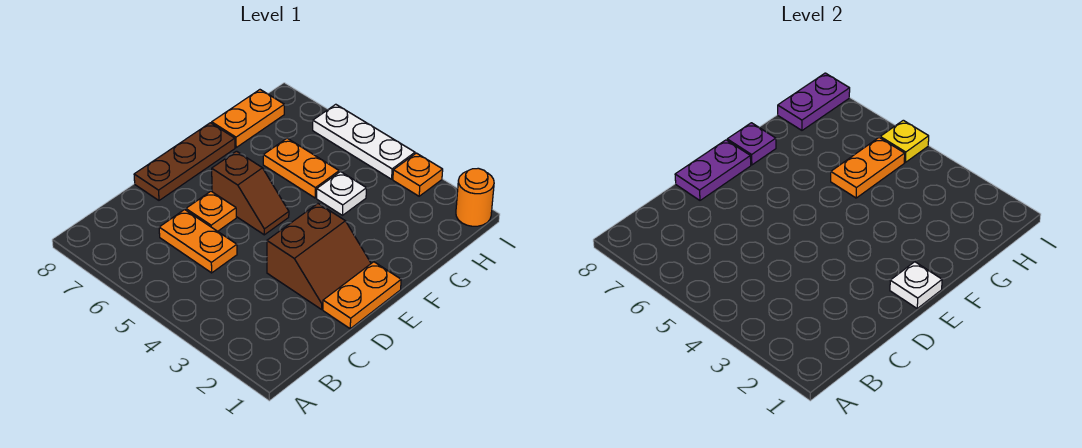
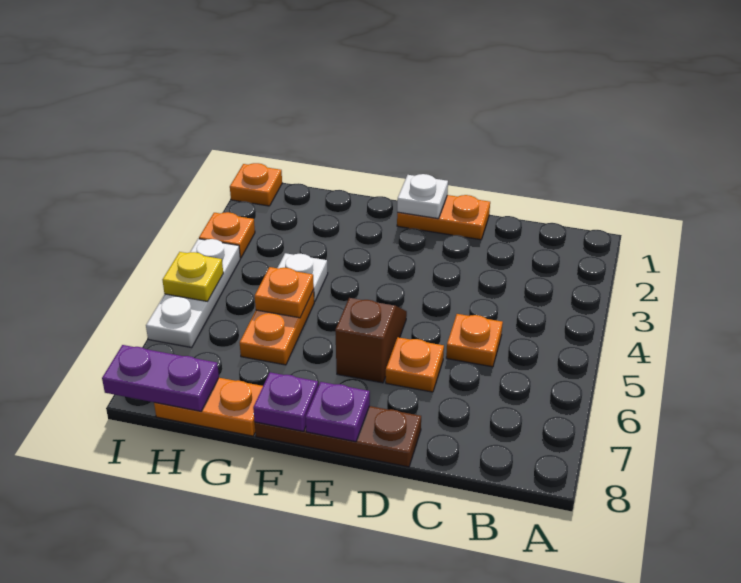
orange plate C5:C6 level 1 -> orange plate C5 level 1
brown slope D2:E3 level 1 top 3 -> none
purple plate D8:E8 level 2 -> purple plate E8 level 2
orange plate G5:H5 level 2 -> orange plate G5 level 2
orange round brick I1 level 1 -> orange plate I1 level 1

